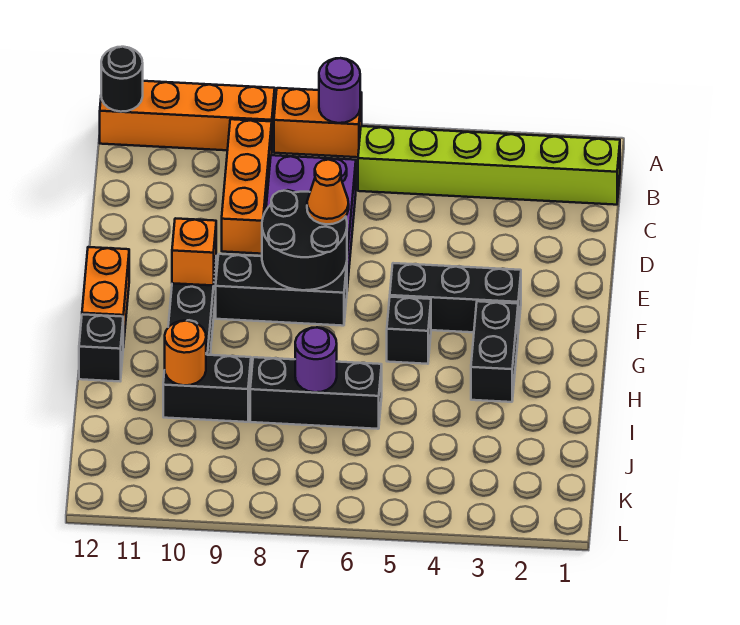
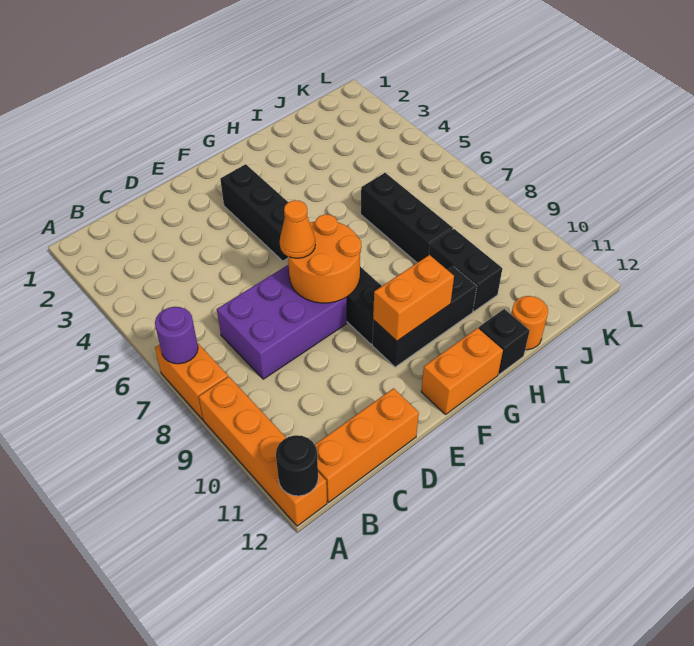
lime brick B1:B6 level 1 -> none
orange brick B9:D9 level 1 -> orange brick B12:D12 level 1
black round brick E7:F8 level 2 -> orange round brick E7:F8 level 2
orange brick F10 level 2 -> orange brick F10:G10 level 2
black brick G3:H3 level 1 -> none
black brick G5 level 1 -> none
purple round brick I7 level 2 -> none
orange round brick I10 level 2 -> orange round brick I12 level 1

